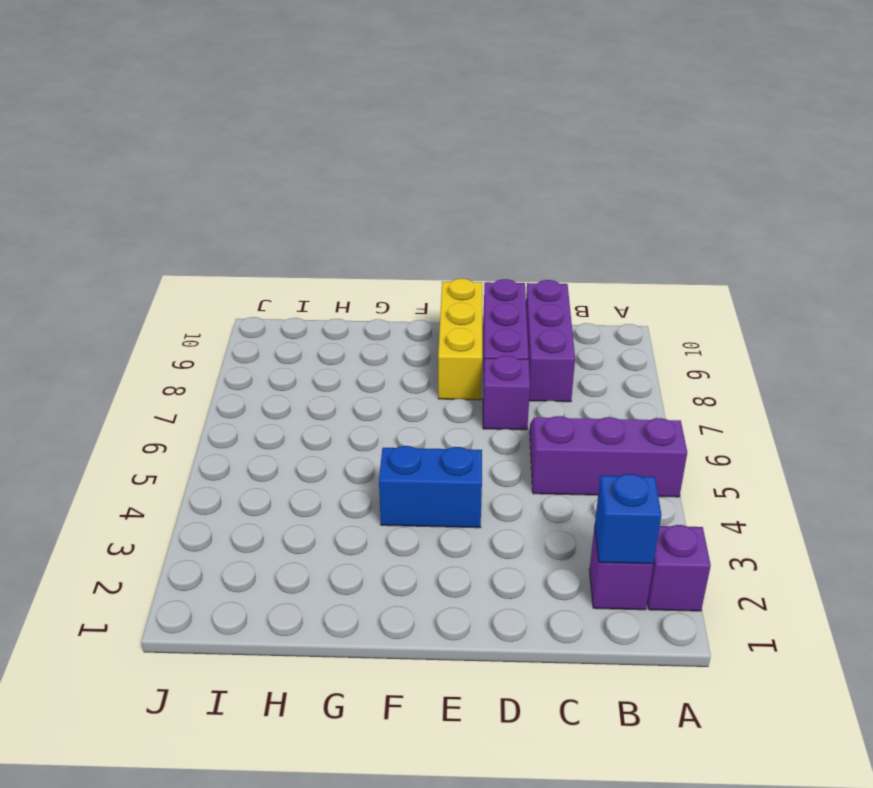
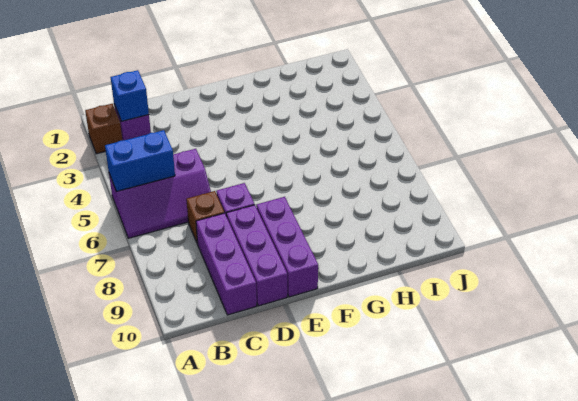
purple brick A2 level 1 -> brown brick A2 level 1
none -> brown brick C7 level 1
blue brick E4:F4 level 1 -> blue brick A5:B5 level 2
yellow brick E8:E10 level 1 -> purple brick E8:E10 level 1

